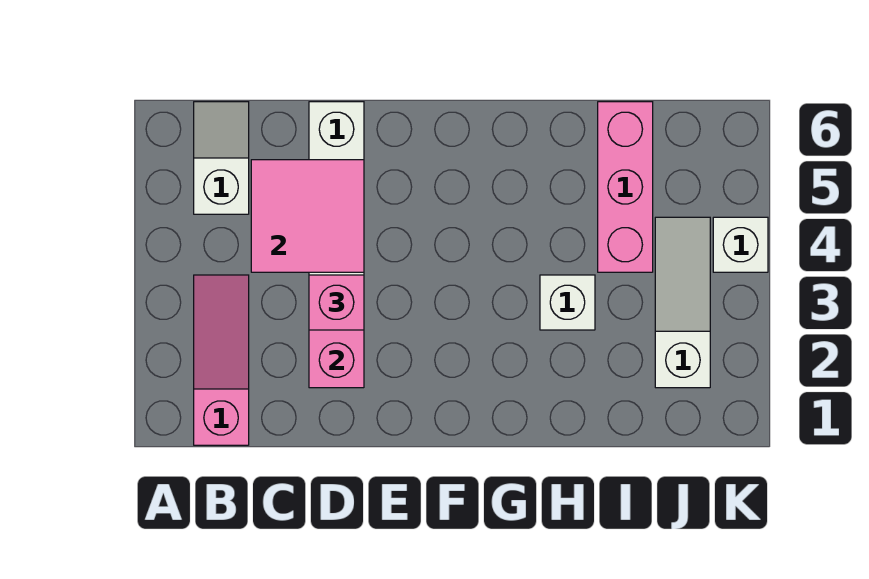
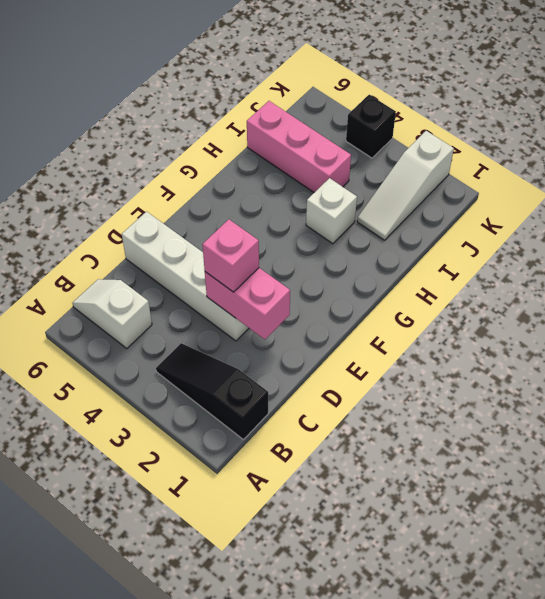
pink slope B1:B3 level 1 top 1 -> black slope B1:B3 level 1 top 1
pink tile C4:D5 level 2 -> none
white slope J2:J4 level 1 top 2 -> white slope I2:K2 level 1 top K
white brick K4 level 1 -> black brick K4 level 1

